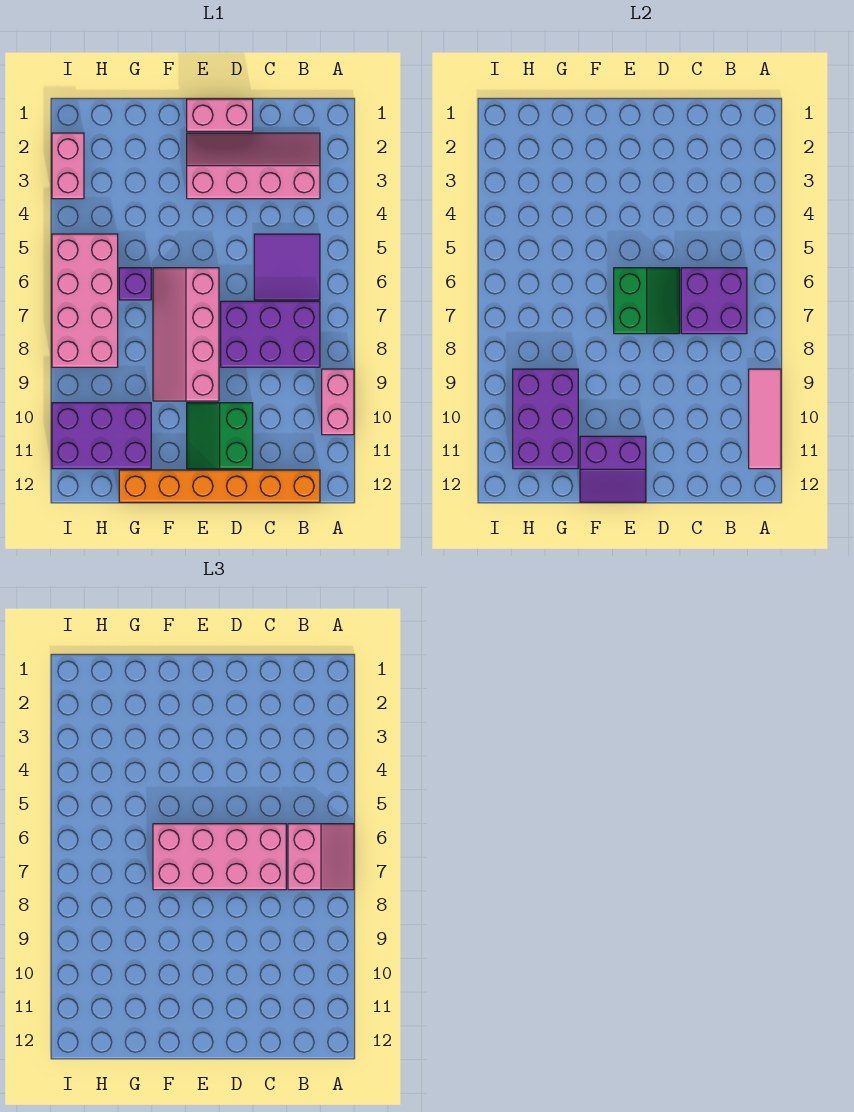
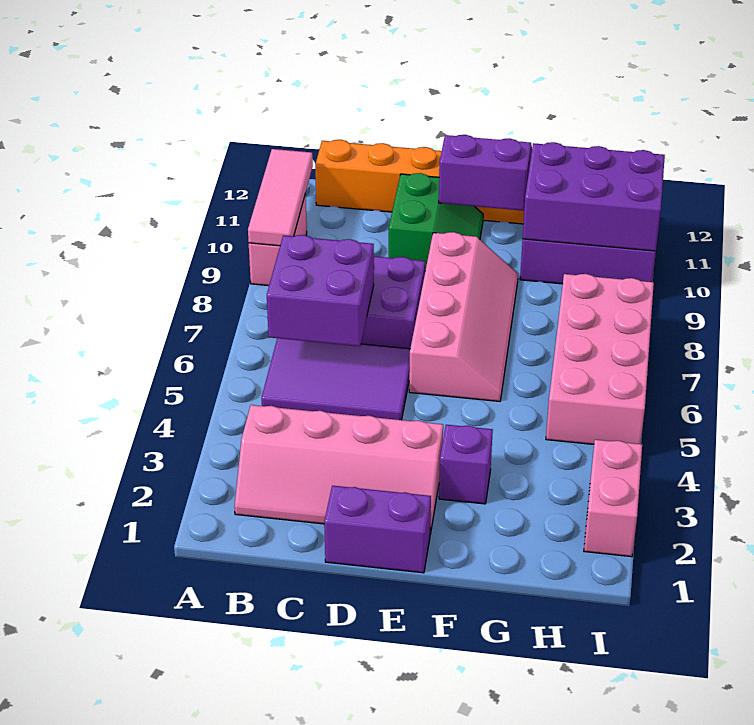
pink slope A6:B7 level 3 top B -> none
purple tile B5:C6 level 1 -> purple tile B5:D6 level 1
pink brick C6:F7 level 3 -> none
pink brick D1:E1 level 1 -> purple brick D1:E1 level 1
green slope D6:E7 level 2 top E -> none
purple brick G6 level 1 -> purple brick F3 level 1
purple brick G9:H11 level 2 -> purple brick G10:I11 level 2

